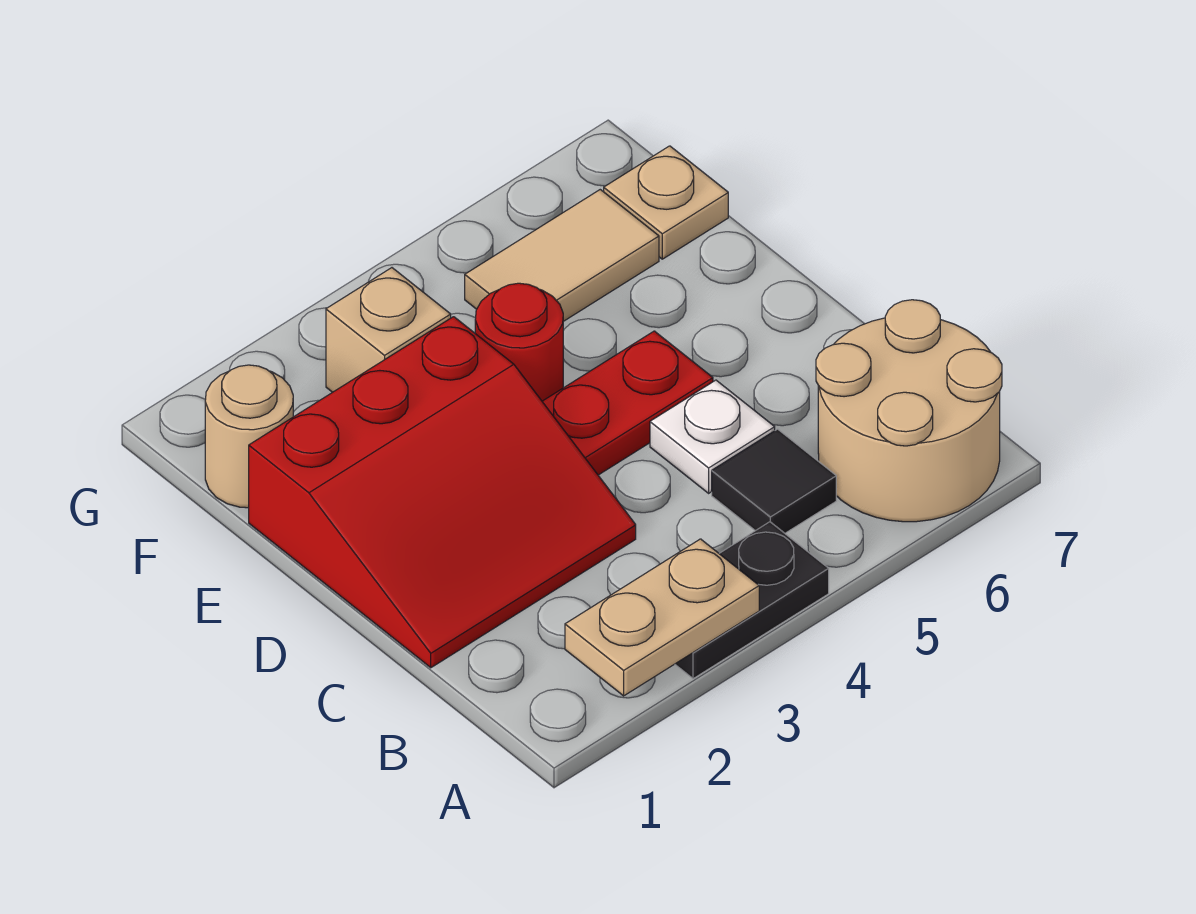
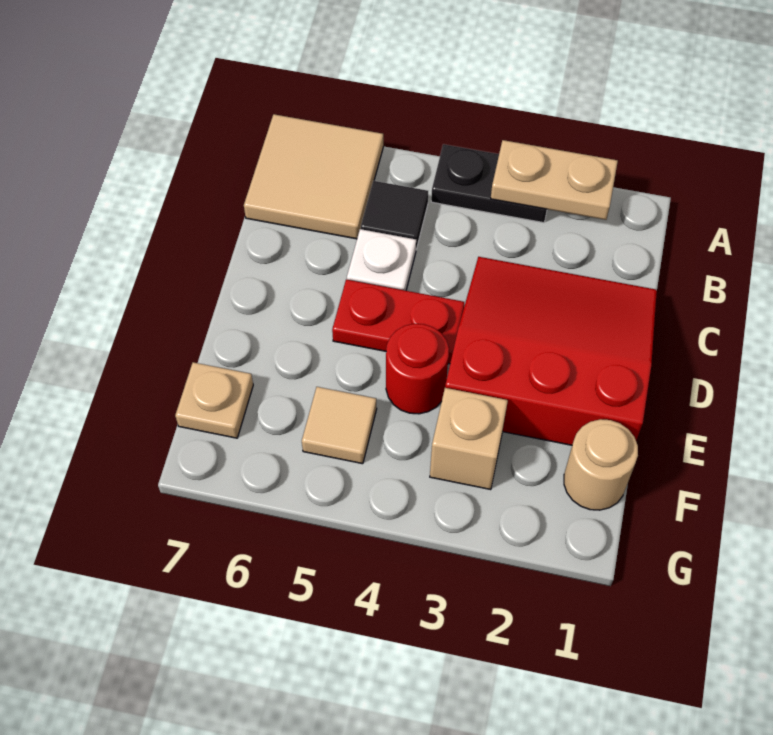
tan round brick A6:B7 level 1 -> tan tile A6:B7 level 1
tan tile F5:F6 level 1 -> tan tile F5 level 1

